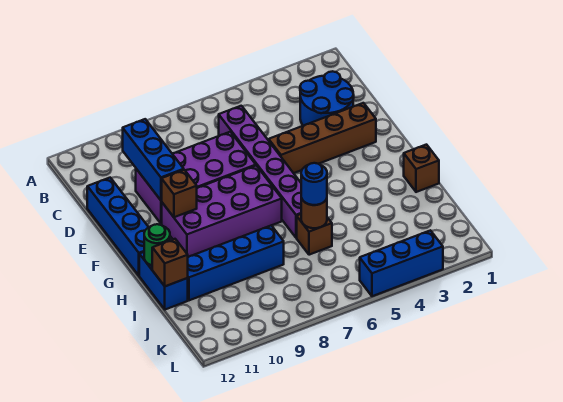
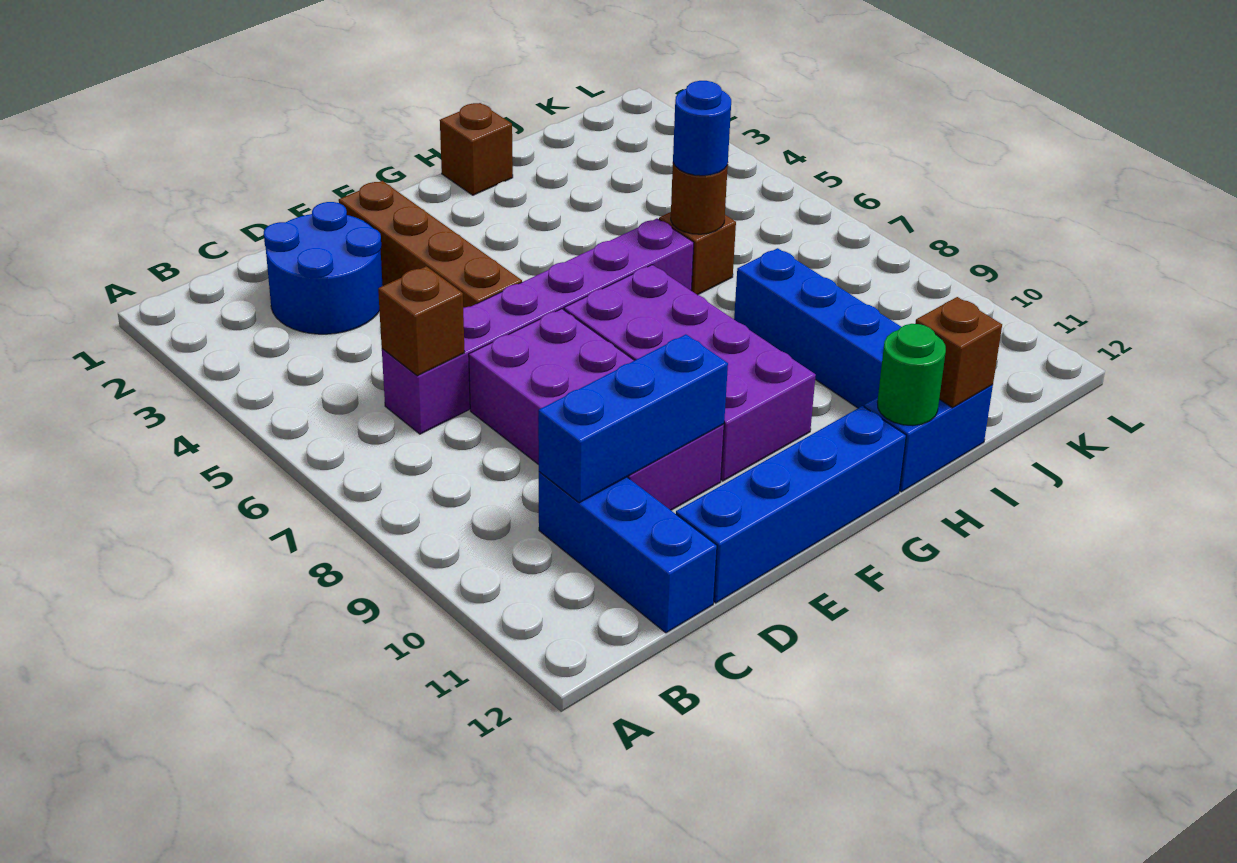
brown brick F10 level 2 -> brown brick C6 level 2
blue brick L3:L5 level 1 -> blue brick C10:C12 level 1

